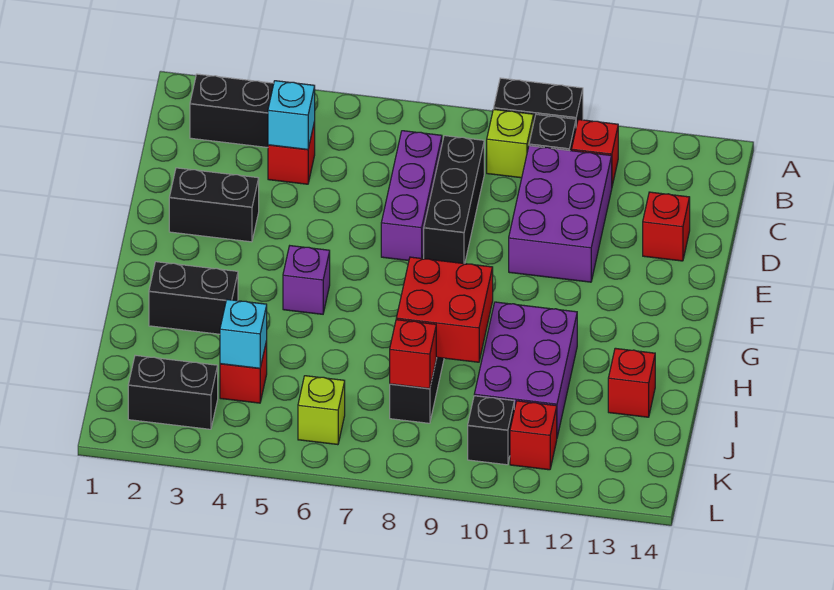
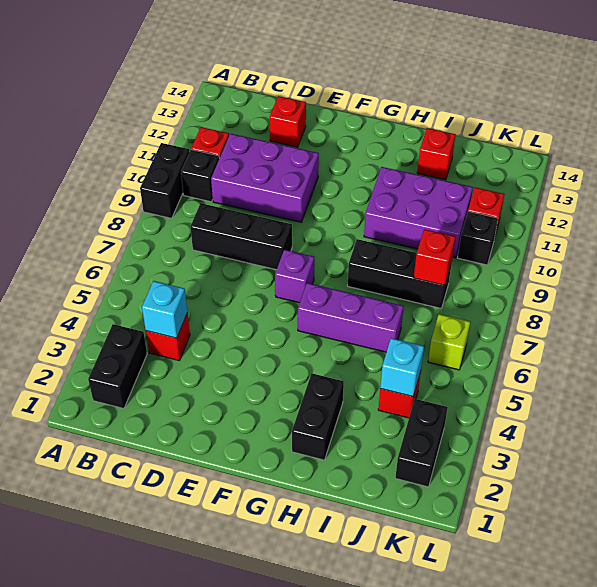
lime brick B9 level 1 -> none
purple brick C7:E7 level 1 -> purple brick G6:I6 level 1
black brick E2:E3 level 1 -> none
purple brick G5 level 1 -> purple brick F7 level 1
red brick H8:I9 level 2 -> none

